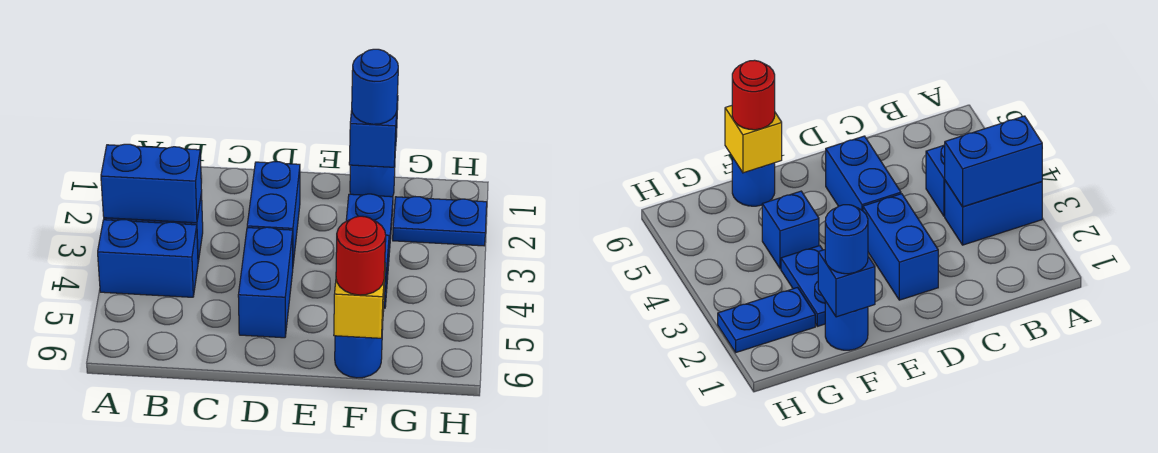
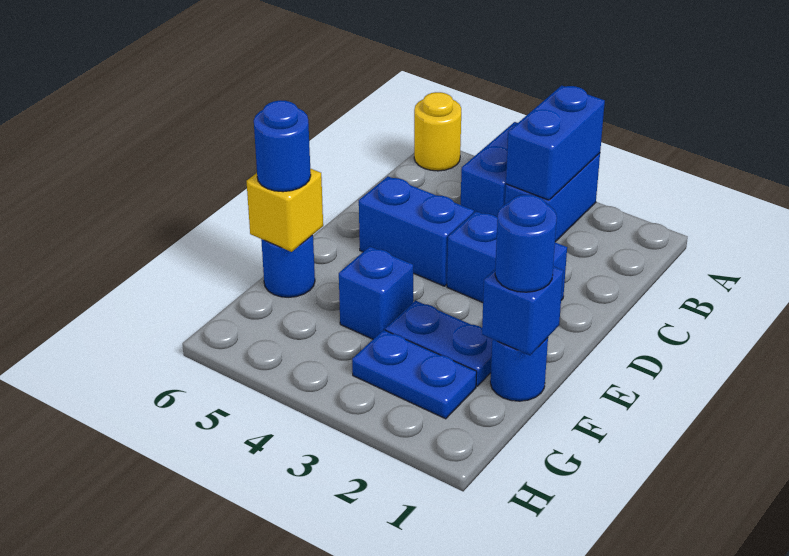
none -> yellow round brick A6 level 1
red round brick F6 level 3 -> blue round brick F6 level 3
blue plate G2:H2 level 1 -> blue plate G2:G3 level 1

